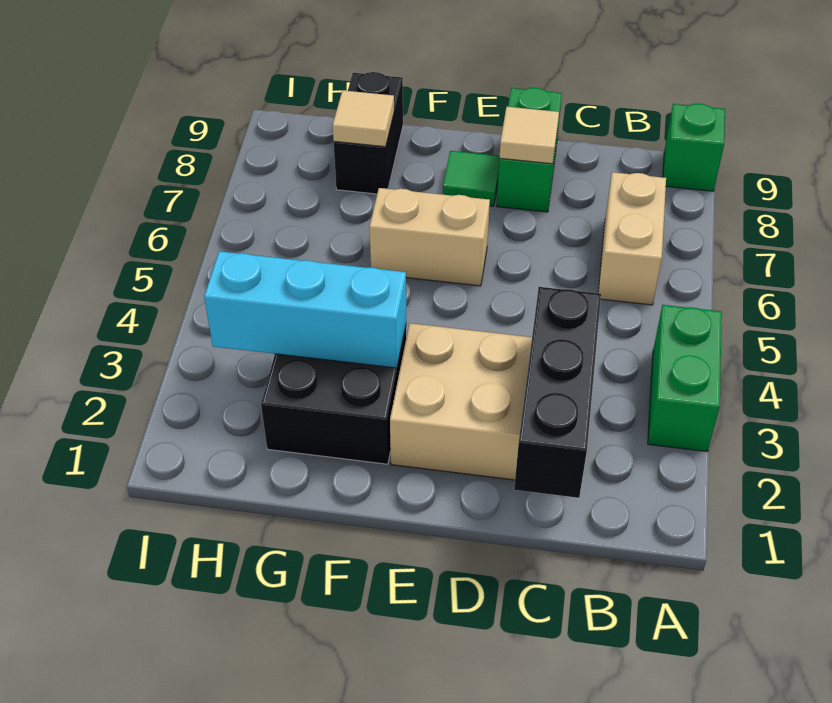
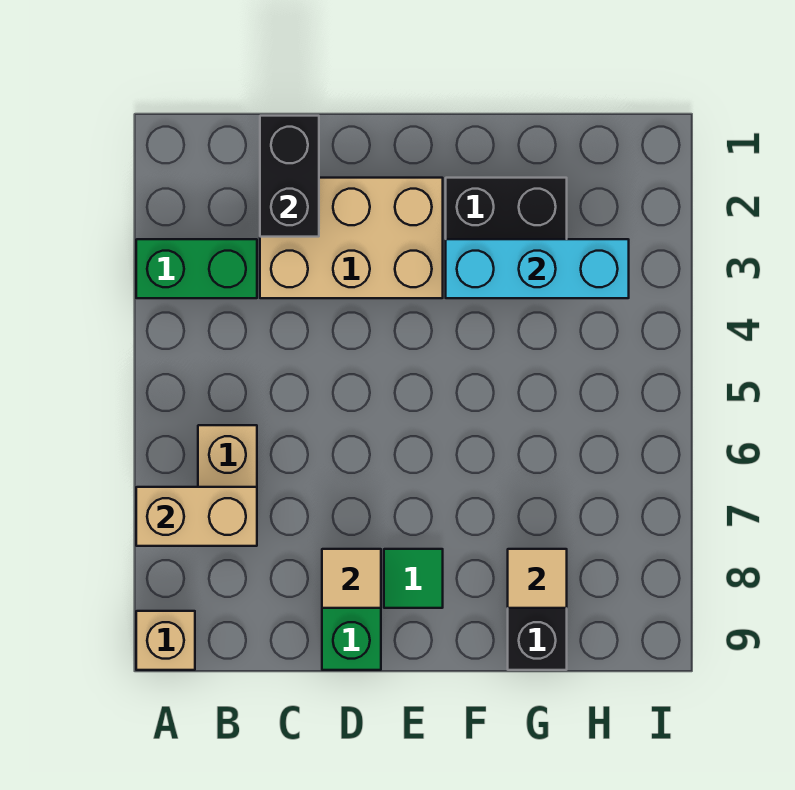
green brick A3:A4 level 1 -> green brick A3:B3 level 1
green brick A9 level 1 -> tan brick A9 level 1
black brick C1:C3 level 2 -> black brick C1:C2 level 2
tan brick E6:F6 level 1 -> tan brick A7:B7 level 2

